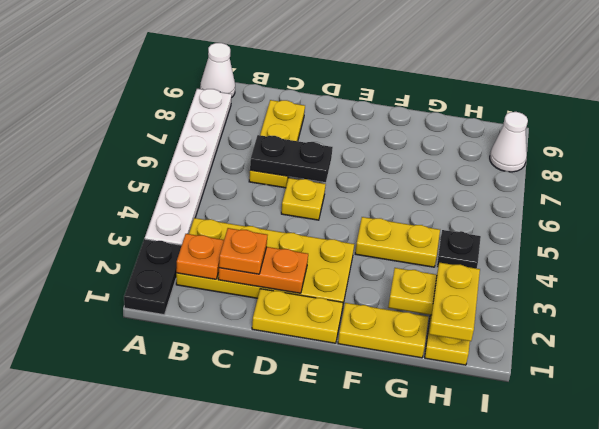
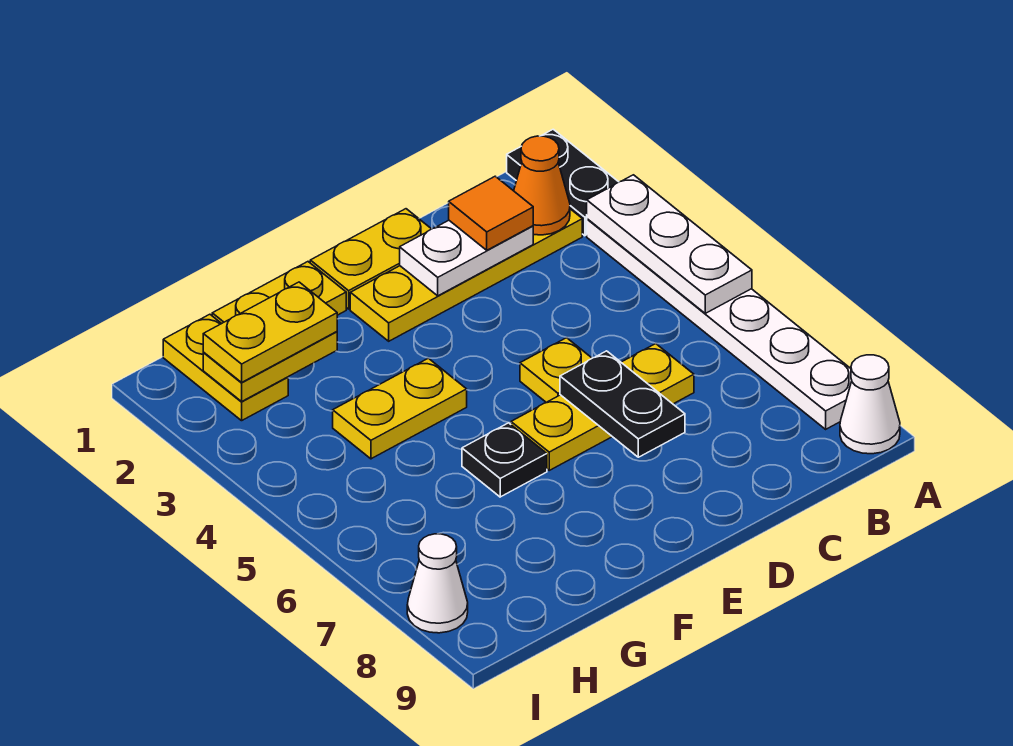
none -> white plate A3:A5 level 2
yellow plate B2:E3 level 1 -> yellow plate B2:E2 level 1
orange plate B2 level 2 -> orange cone B2 level 2
orange plate C2:D2 level 2 -> white plate C2:D2 level 2
orange plate C2 level 3 -> orange tile C2 level 3
yellow plate C6:C8 level 1 -> yellow plate C6:E6 level 1
black plate C6:D6 level 2 -> black plate D6:D7 level 2
yellow plate H1:H2 level 3 -> yellow plate G2:H2 level 3
black plate H4 level 1 -> black plate F6 level 1

